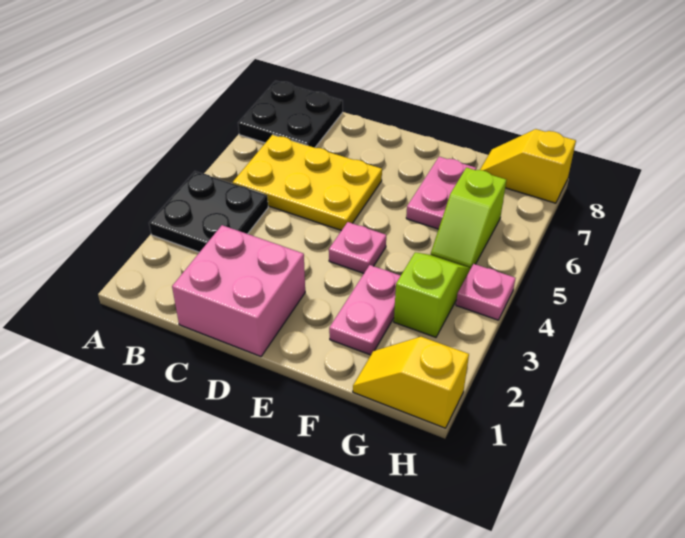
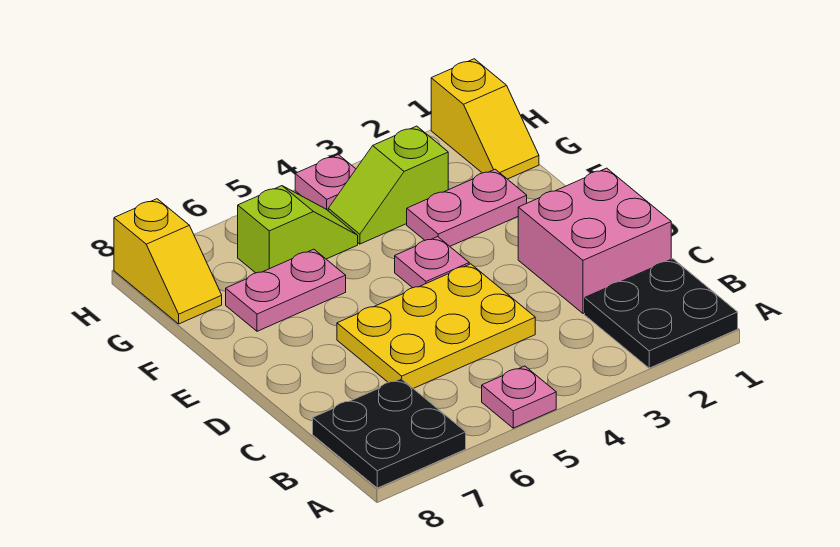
black plate A3:B4 level 1 -> black plate A1:B2 level 1
none -> pink plate A5 level 1
yellow plate B5:D6 level 1 -> yellow plate C4:D6 level 1

